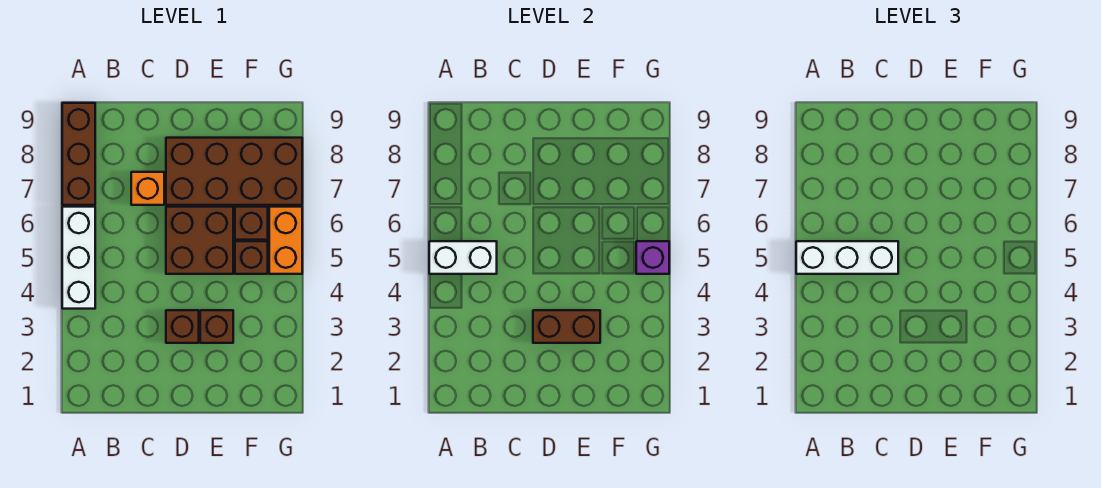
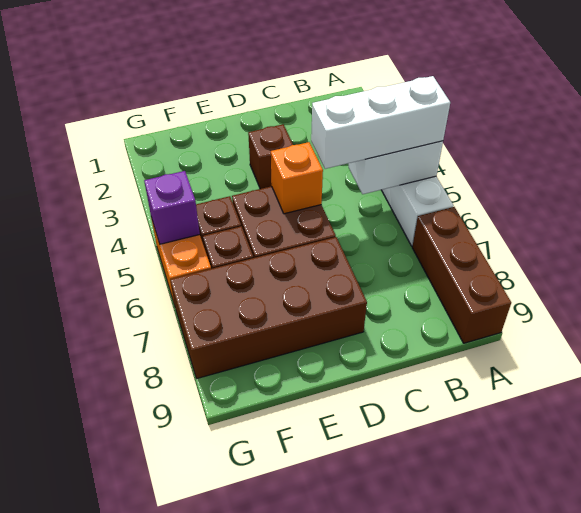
orange brick C7 level 1 -> orange brick D5 level 2
brown brick D3:E3 level 2 -> none
brown brick E3 level 1 -> none

